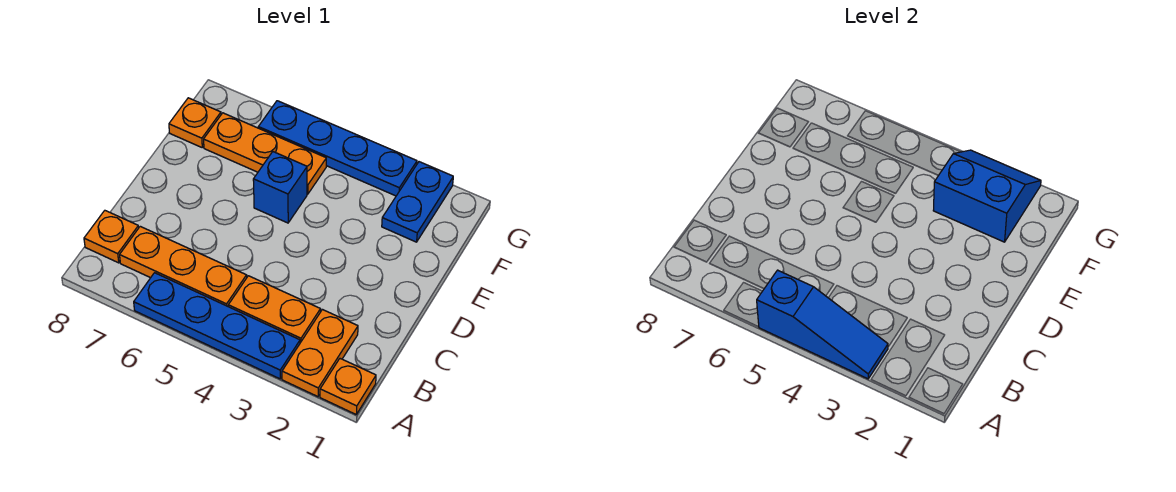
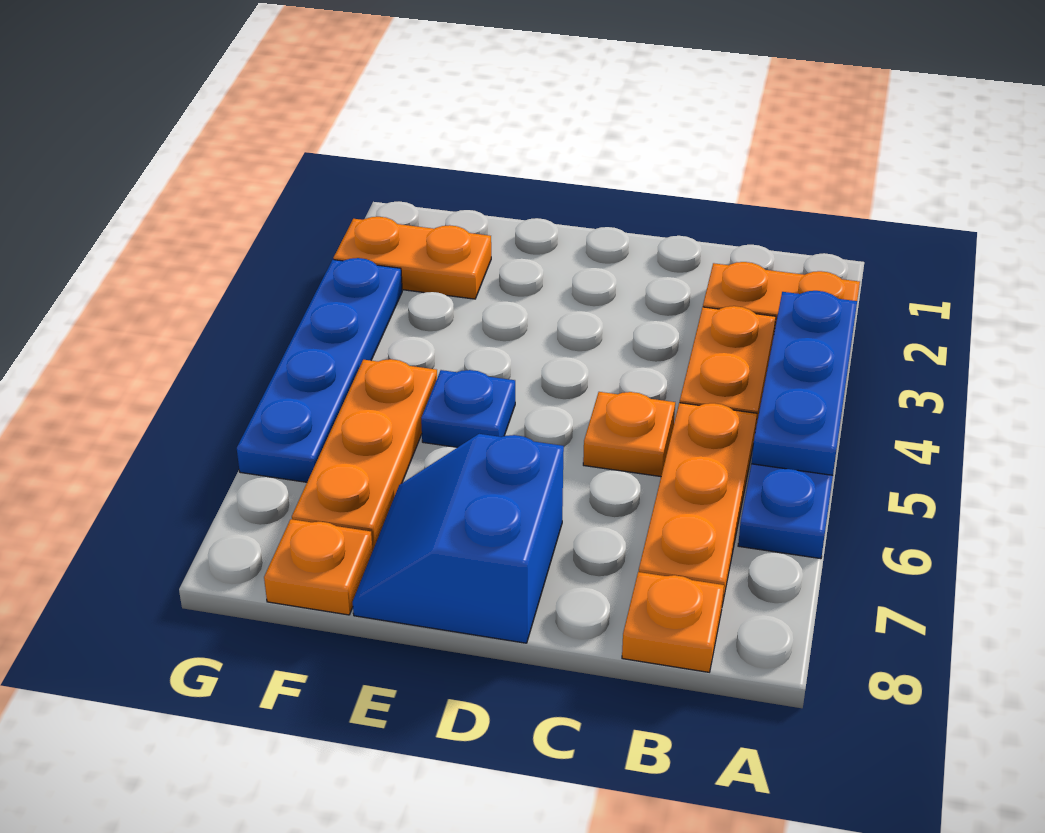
orange plate A1 level 1 -> orange plate C5 level 1
blue slope A3:A5 level 2 top 5 -> blue plate A3:A5 level 2
blue brick E5 level 1 -> blue plate E5 level 1
blue plate F2:G2 level 1 -> orange plate F2:G2 level 1
blue slope F2:G3 level 2 top F -> blue slope D7:E8 level 1 top D

